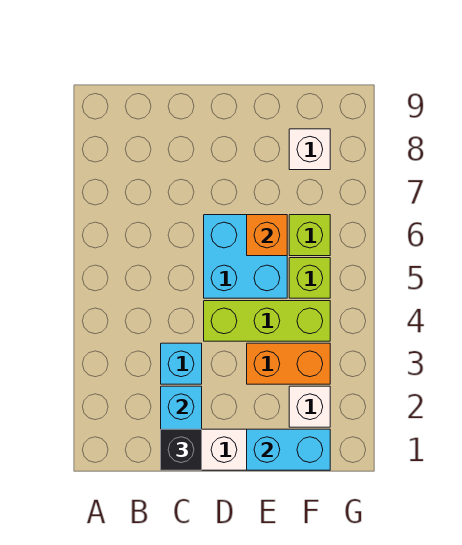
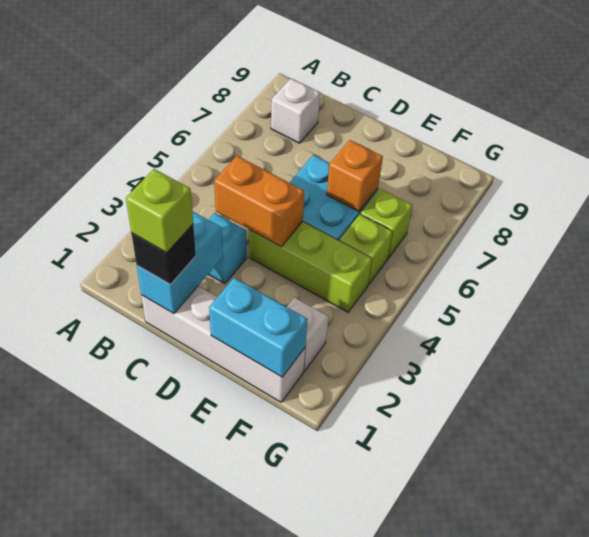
none -> lime brick C1 level 4
orange brick E3:F3 level 1 -> orange brick C4:D4 level 2
white brick F8 level 1 -> white brick B8 level 1

